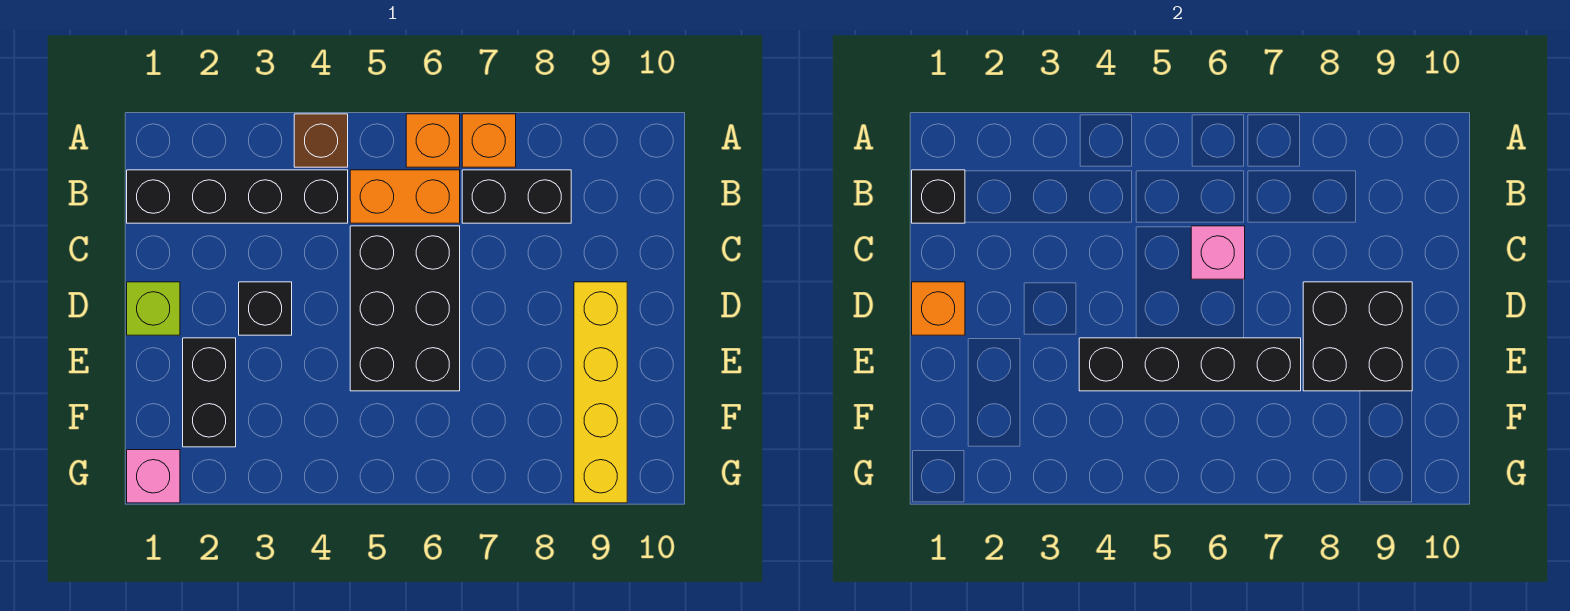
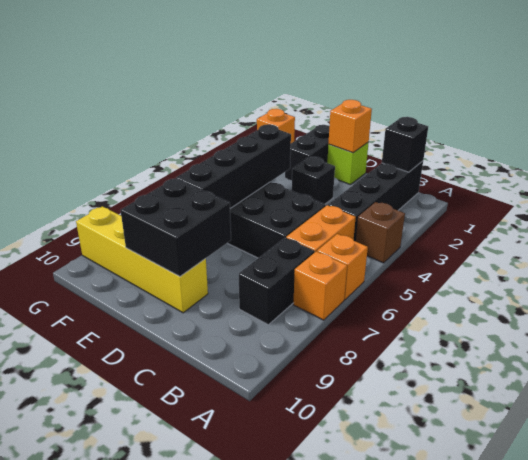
pink brick C6 level 2 -> none
black brick E2:F2 level 1 -> black brick E1:E2 level 1
pink brick G1 level 1 -> orange brick G1 level 1

